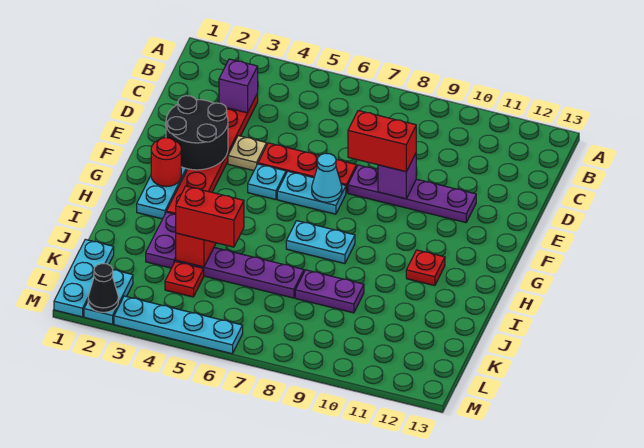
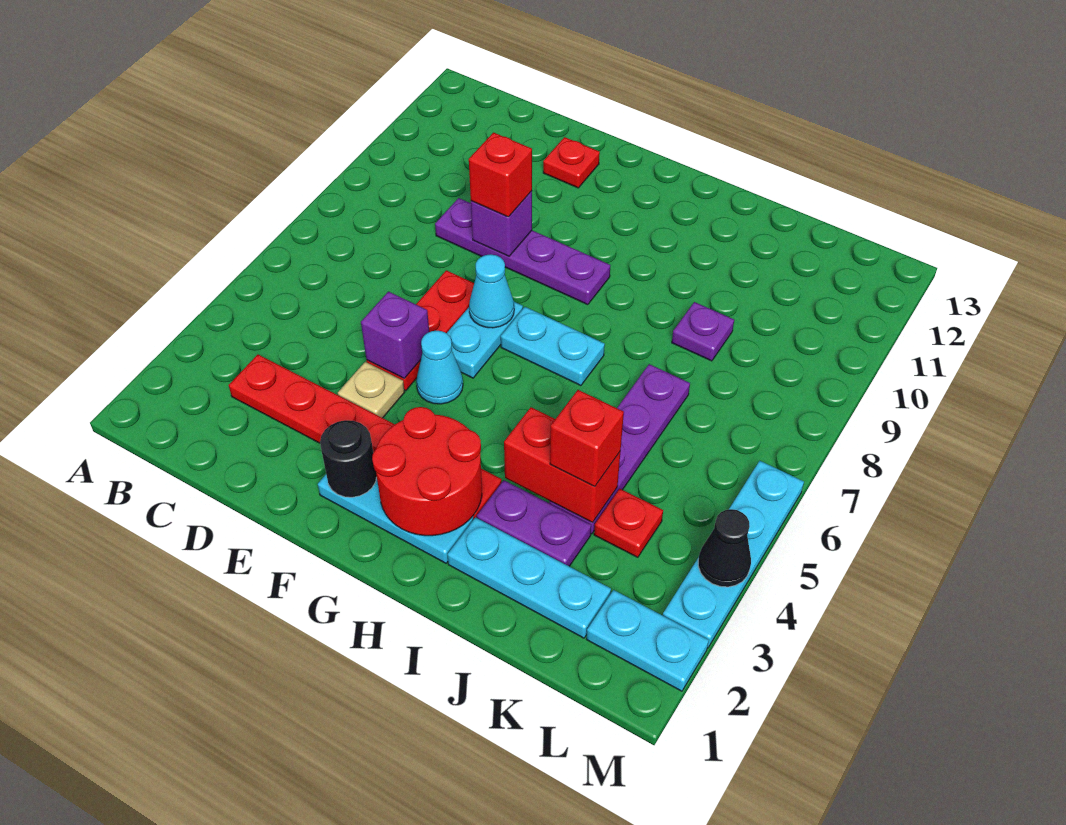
purple brick C3 level 2 -> purple brick E5 level 2
black round brick E2:F3 level 2 -> black round brick F2 level 2
purple plate E8:E11 level 1 -> purple plate D9:G9 level 1
red brick E8:E9 level 3 -> red brick E9 level 3
cyan plate F5 level 1 -> cyan cone F5 level 1
red round brick G2 level 2 -> red round brick G2:H3 level 2
cyan plate H7:H8 level 1 -> cyan plate G7:H7 level 1
red plate H11 level 1 -> red plate E12 level 1
red brick J4:J5 level 3 -> red brick J4 level 3
purple plate J8:J9 level 1 -> purple plate J9 level 1
cyan plate K1:M1 level 1 -> cyan plate I2:K2 level 1
black cone M2 level 2 -> black cone M4 level 2

